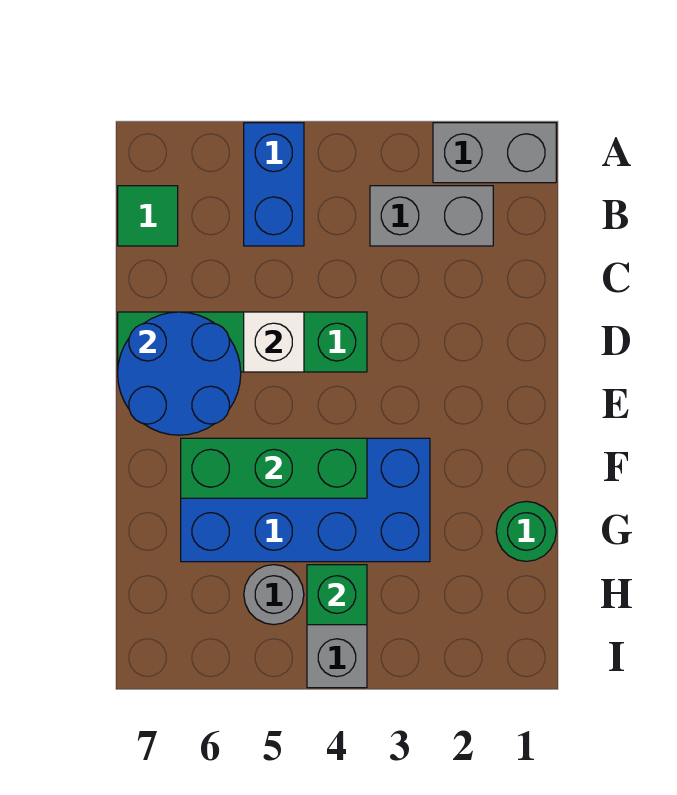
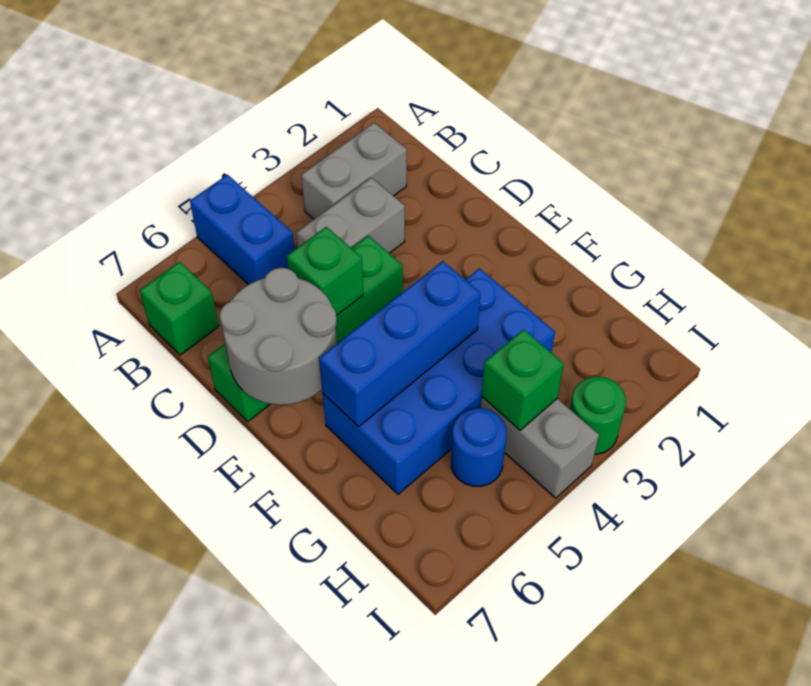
grey brick A1:A2 level 1 -> grey brick C3:C4 level 1
green tile B7 level 1 -> green brick B7 level 1
white brick D5 level 2 -> green brick D5 level 2
blue round brick D6:E7 level 2 -> grey round brick D6:E7 level 2
green brick F4:F6 level 2 -> blue brick F4:F6 level 2
green round brick G1 level 1 -> green round brick I3 level 1
grey round brick H5 level 1 -> blue round brick H5 level 1

